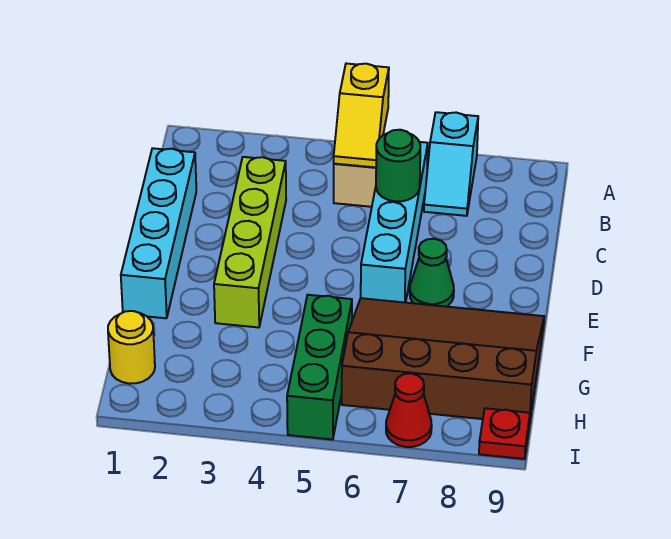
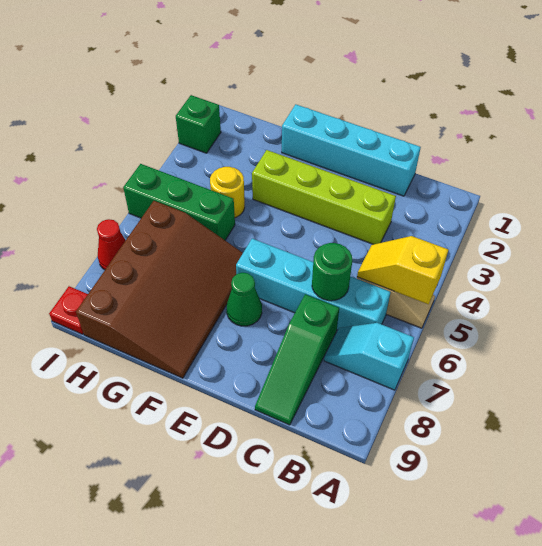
none -> green slope C7:C9 level 1 top 7
yellow round brick H1 level 1 -> yellow round brick G4 level 1
none -> green brick I2 level 1

